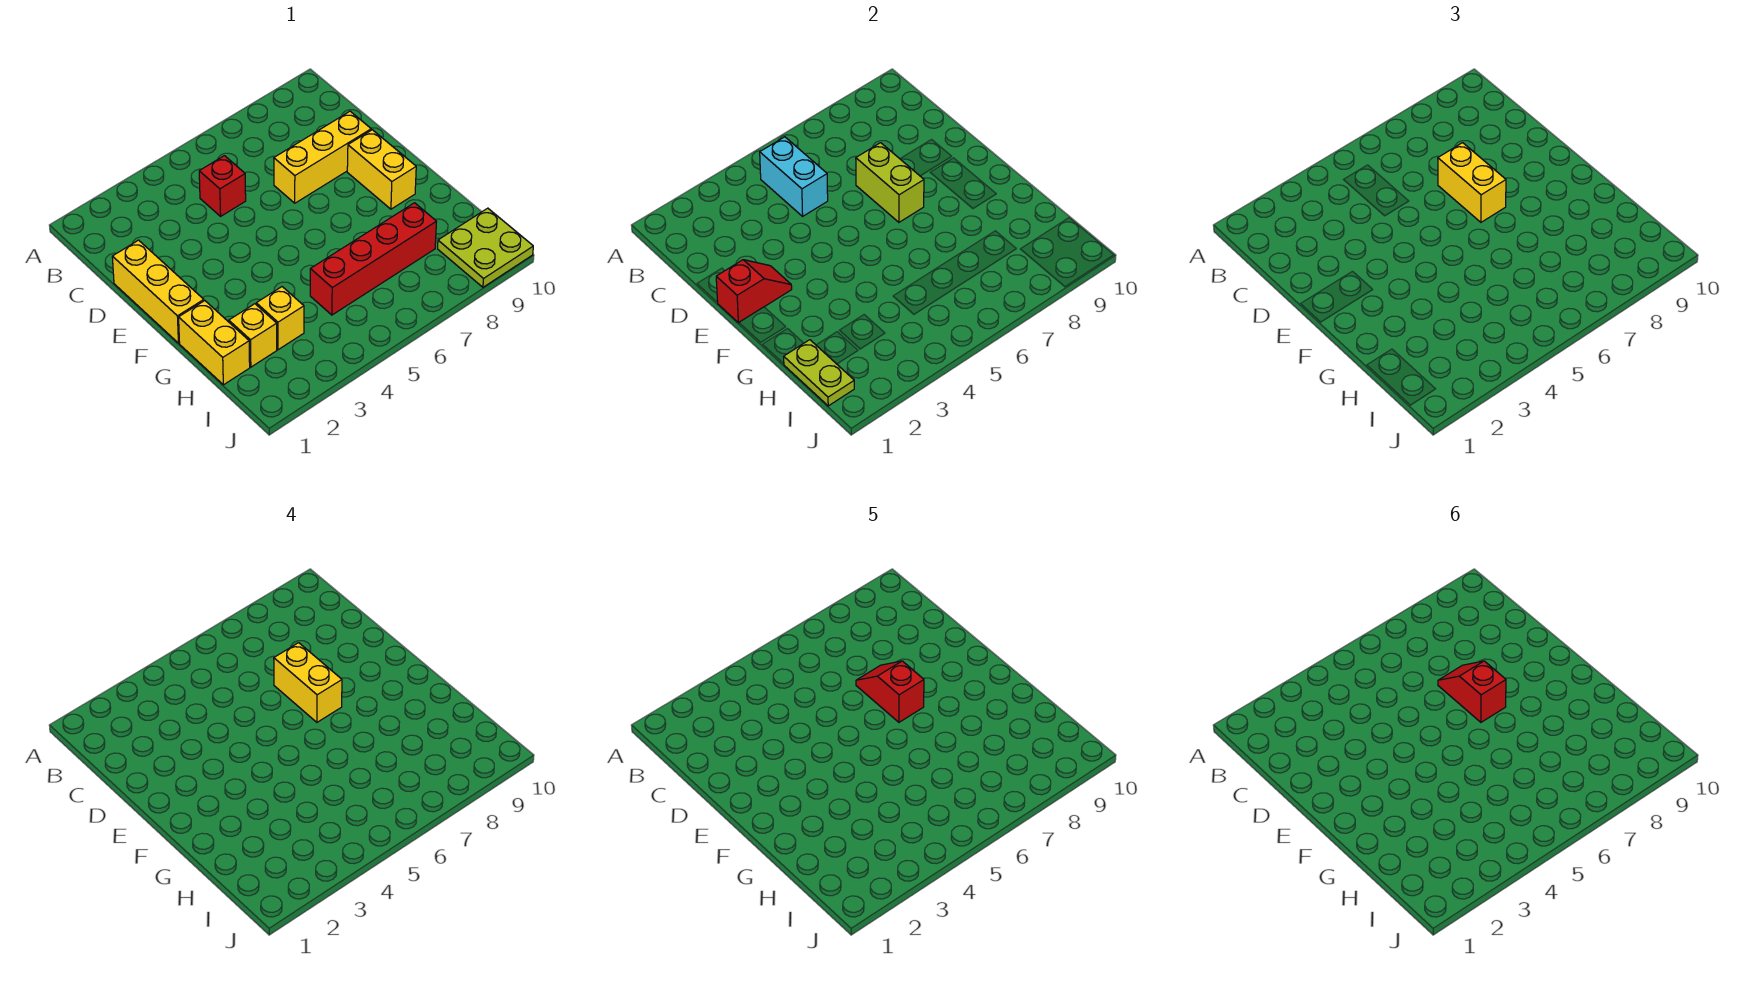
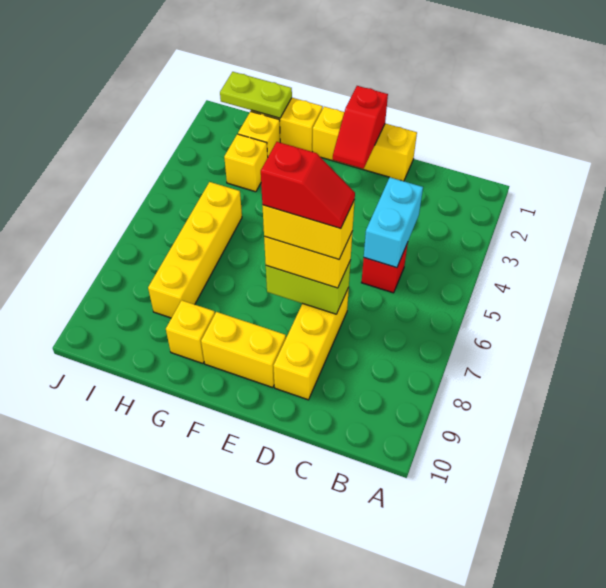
cyan brick B5:C5 level 2 -> cyan brick C4:C5 level 2
red slope D7:E7 level 6 top E -> none
none -> yellow brick G9 level 1
red brick H5:H8 level 1 -> yellow brick H5:H8 level 1
lime plate I9:J10 level 1 -> none

